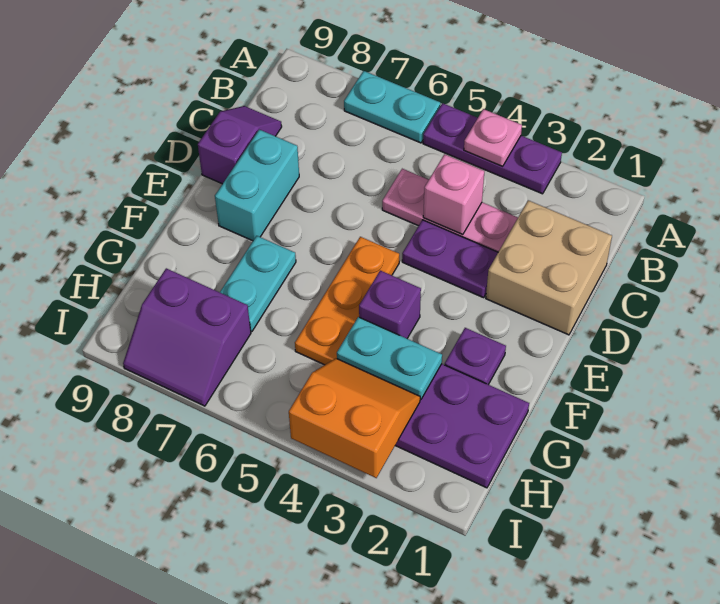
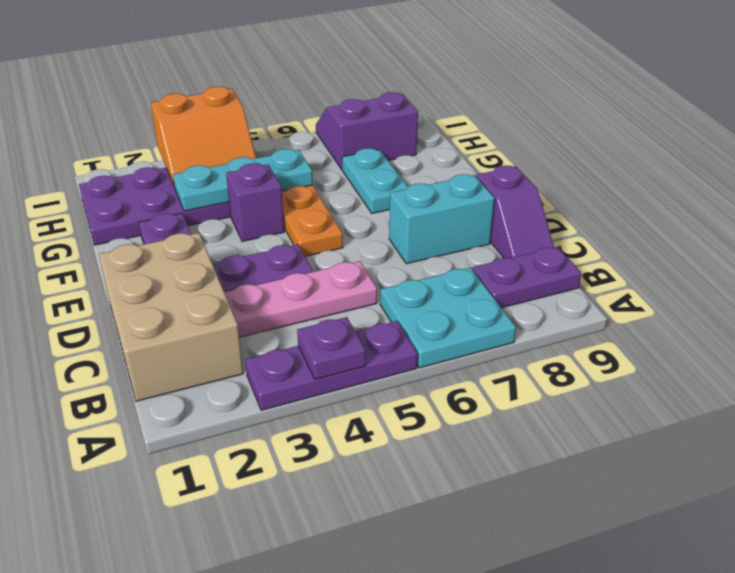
pink plate A4 level 2 -> purple plate A4 level 2
cyan plate A6:A7 level 1 -> cyan plate A6:B7 level 1
none -> purple plate B8:B9 level 1
tan brick C1:D2 level 1 -> tan brick B1:D2 level 1
pink brick C4 level 2 -> none
cyan brick D8:E8 level 1 -> cyan brick D7:D8 level 1
cyan plate G3:G4 level 2 -> cyan plate G3:G5 level 2

